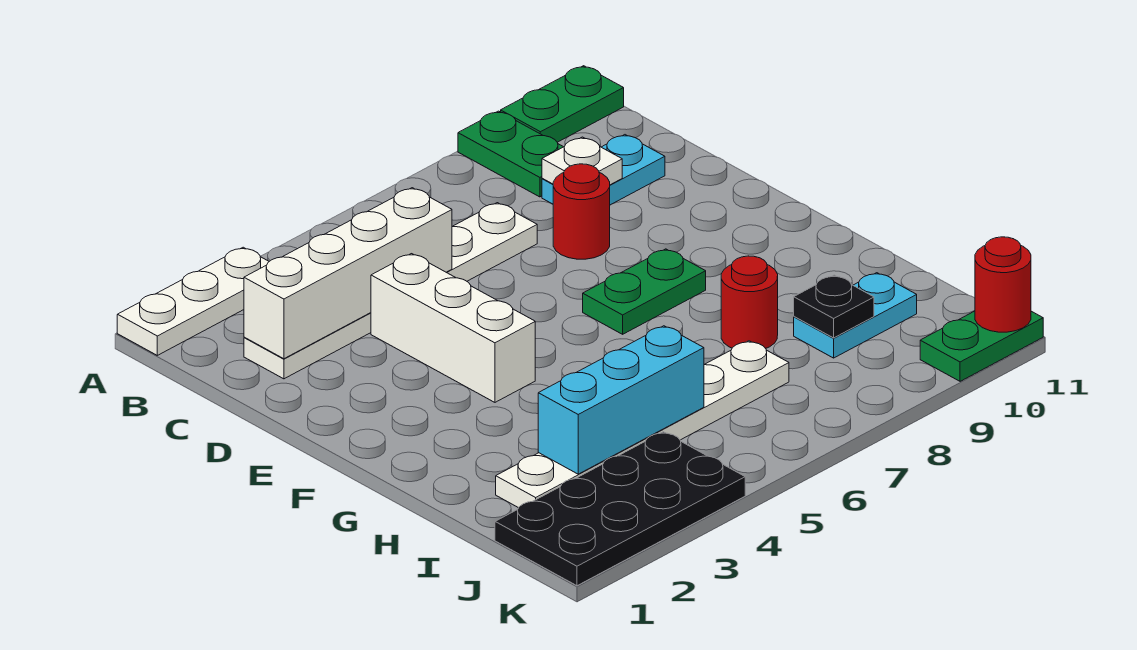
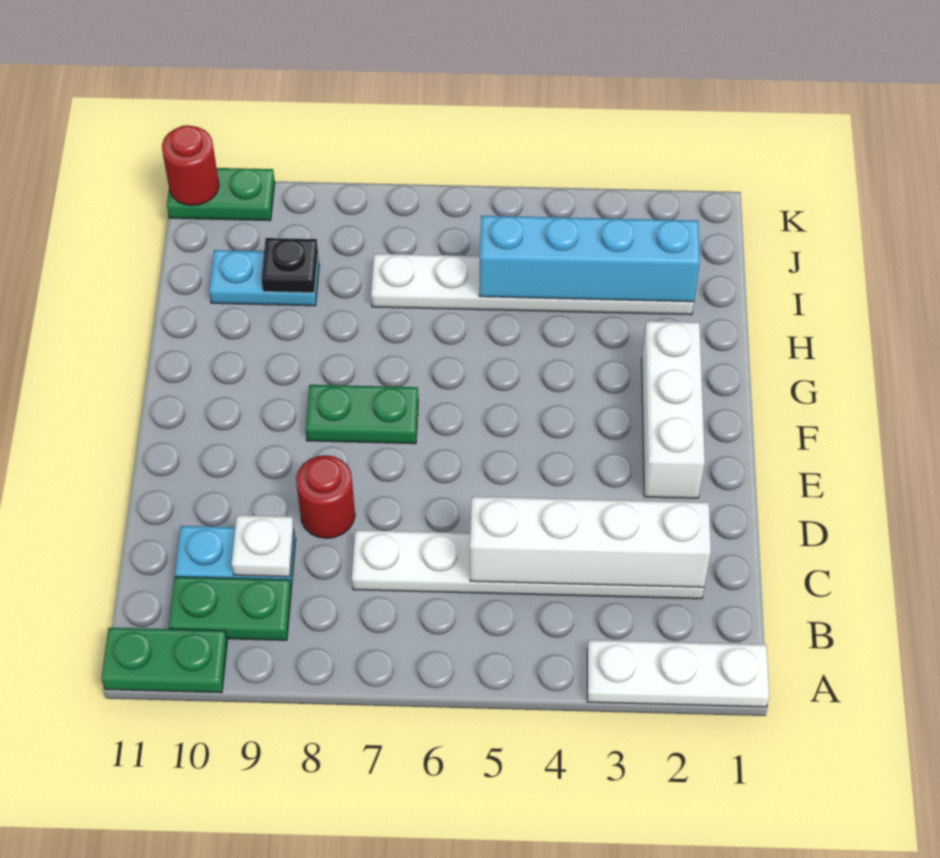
green plate A9:B9 level 1 -> green plate B9:B10 level 1
white brick D4:F4 level 1 -> white brick E2:G2 level 1
red round brick H8 level 1 -> none
cyan brick I3:I5 level 2 -> cyan brick I2:I5 level 2
black plate J1:K4 level 1 -> none

